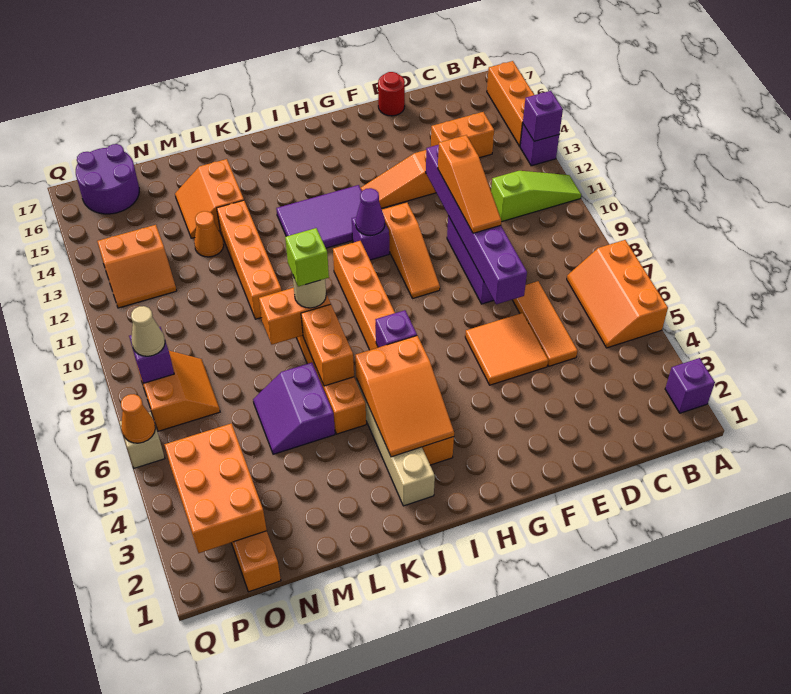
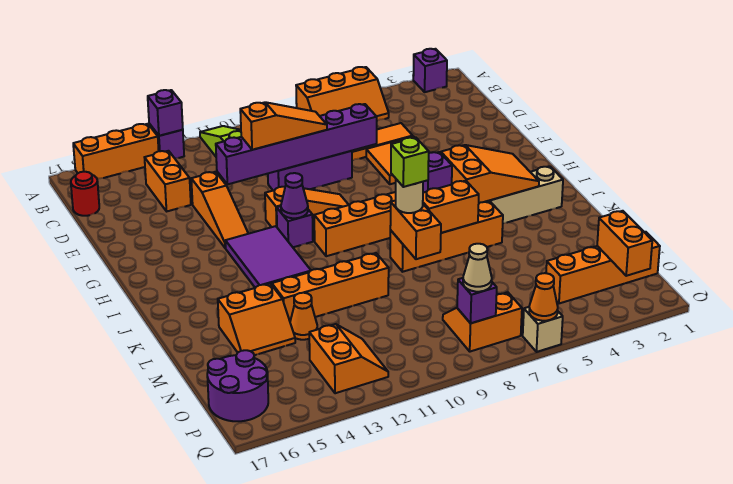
red round brick E17 level 1 -> red round brick C17 level 1
purple slope L5:M6 level 1 top L -> none
orange brick O2:P4 level 2 -> orange brick O2:P2 level 2

